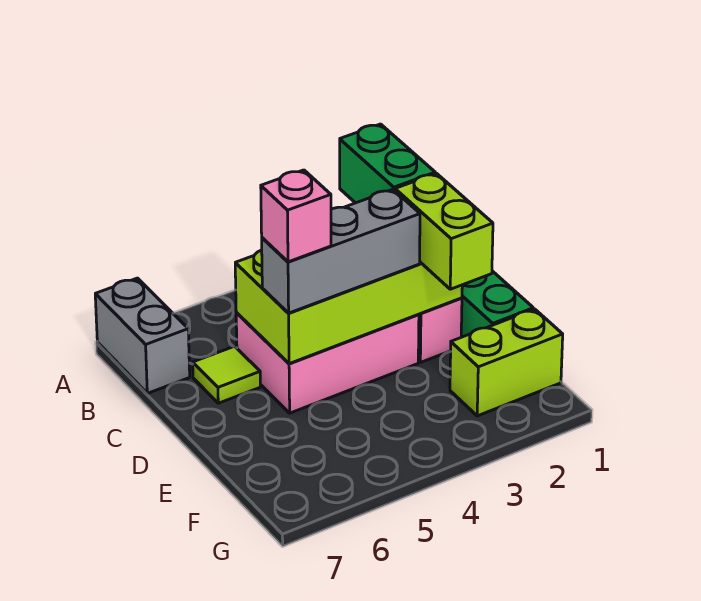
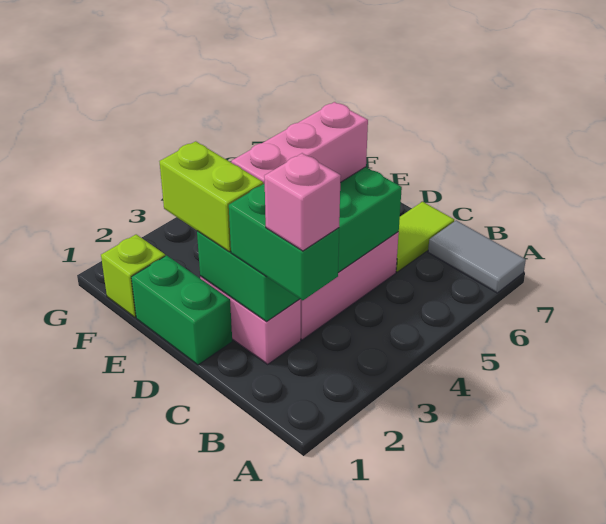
grey brick A7:B7 level 1 -> grey tile A7:B7 level 1
lime brick C2:D5 level 2 -> green brick C2:D5 level 2
lime tile C6 level 1 -> lime tile C6:C7 level 1
grey brick D3:D5 level 3 -> pink brick D3:D5 level 3
pink brick D5 level 4 -> pink brick B2 level 4
lime brick F1:F2 level 1 -> lime brick F1 level 1

